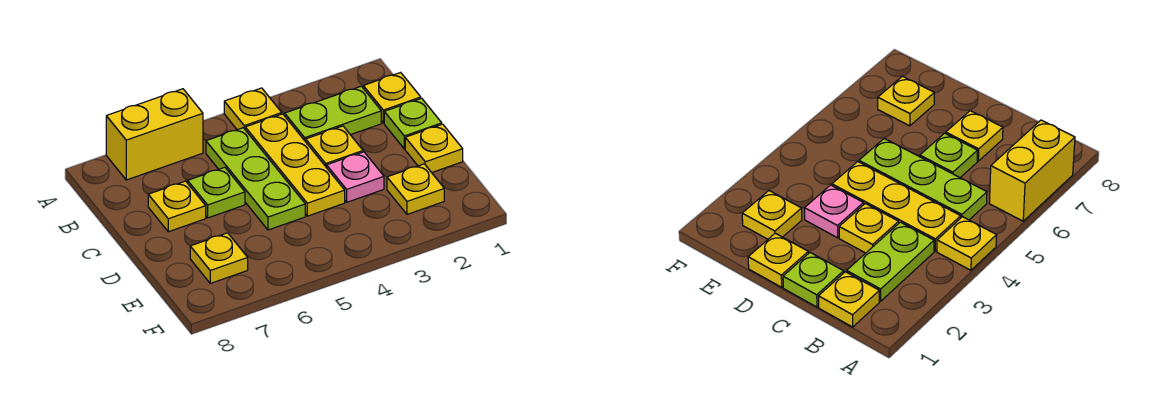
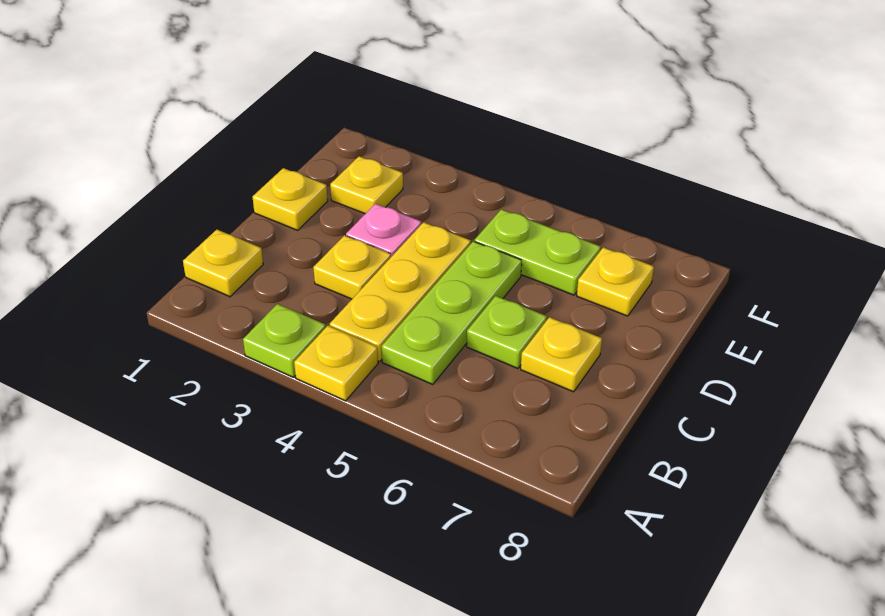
yellow brick A6:A7 level 1 -> none
lime plate B2:B3 level 1 -> lime plate E5:E6 level 1
lime plate C1 level 1 -> lime plate A3 level 1

